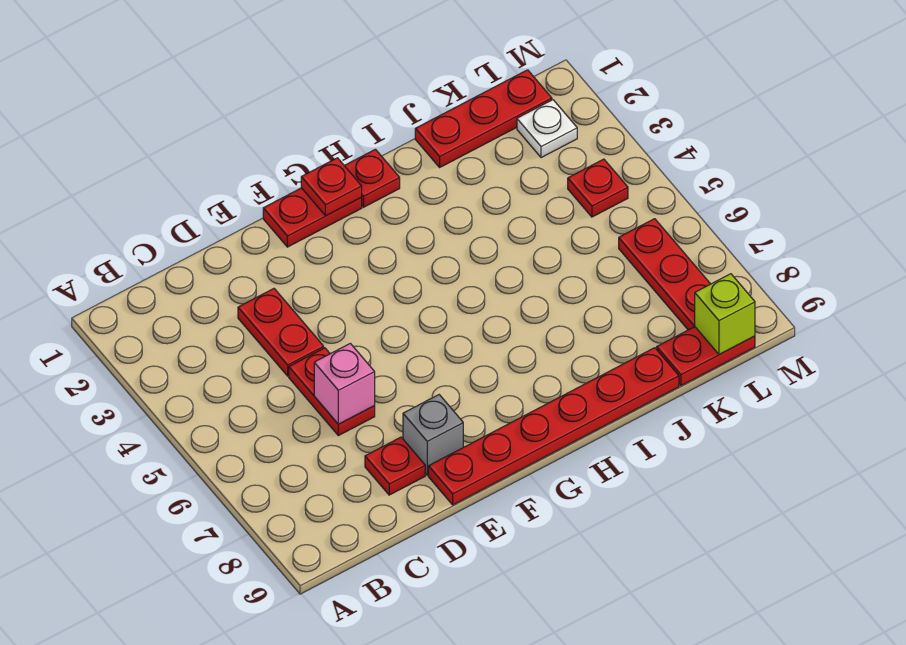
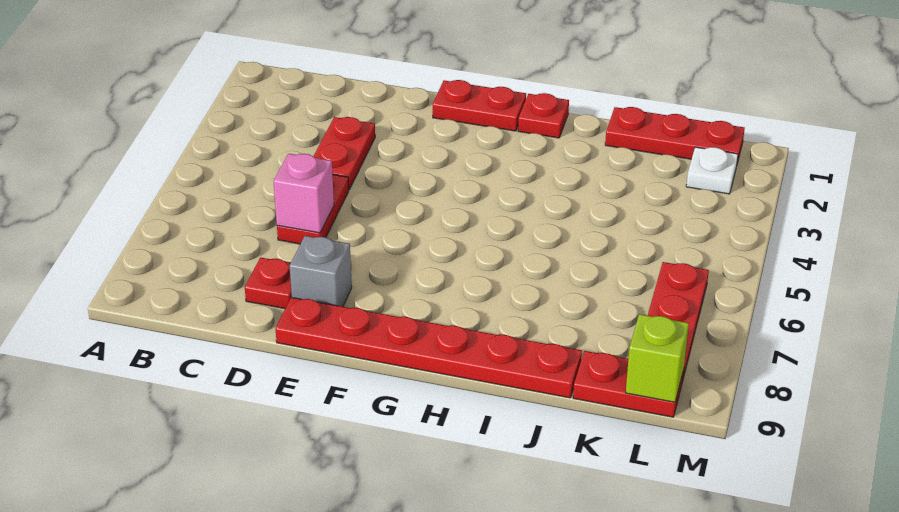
red plate G1 level 2 -> none
red plate L4 level 1 -> none

